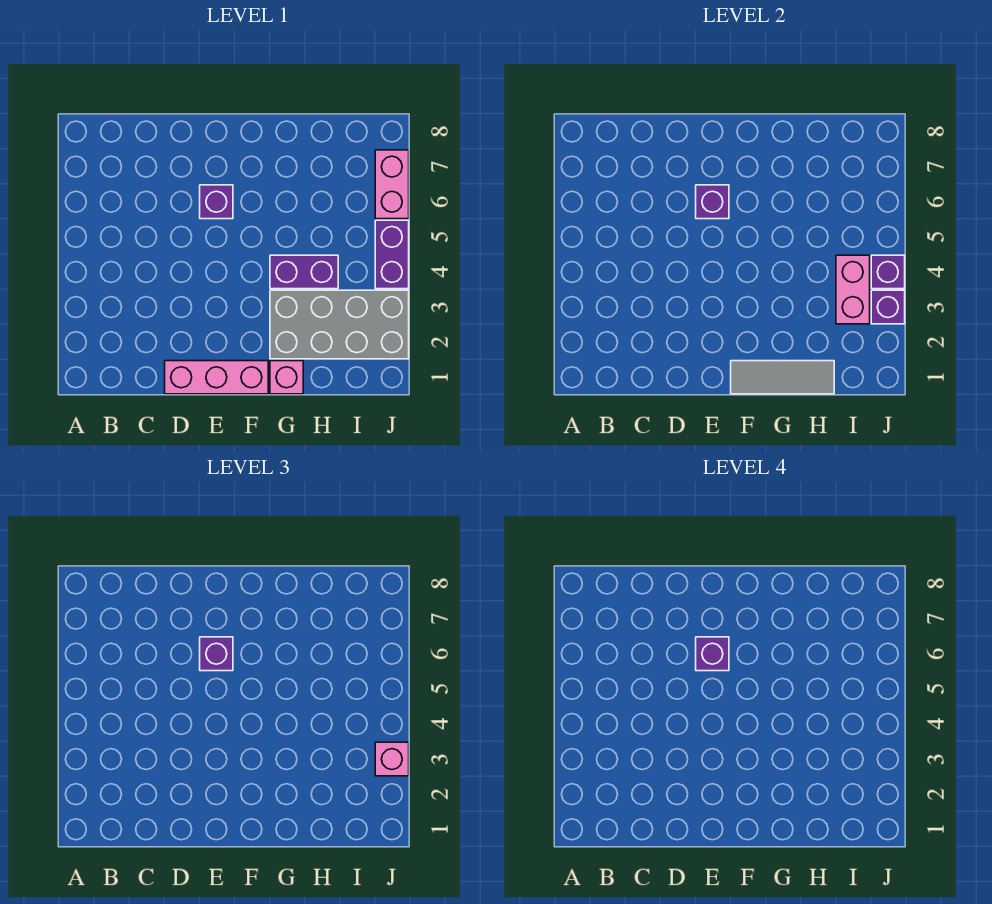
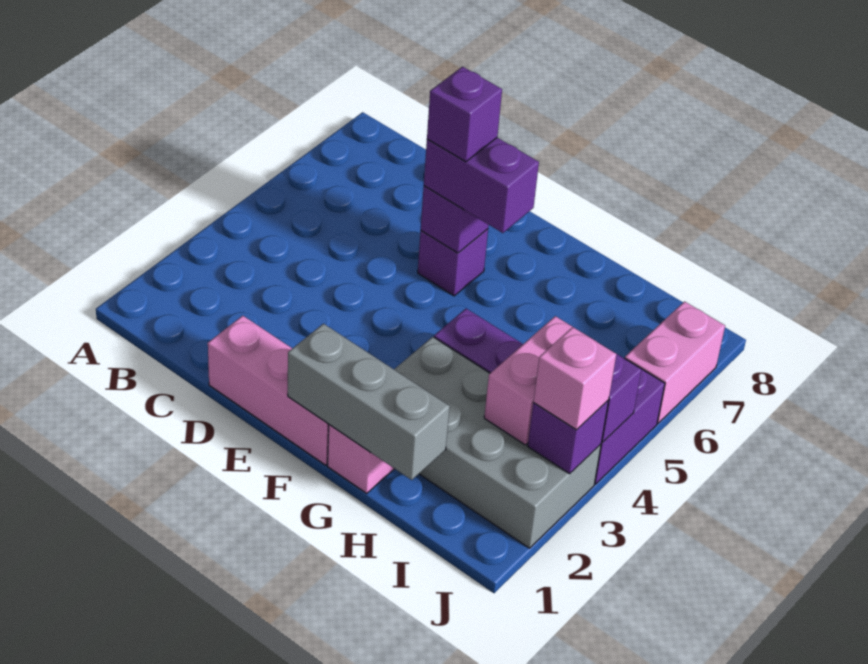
purple brick E6 level 3 -> purple brick E6:F6 level 3
grey tile F1:H1 level 2 -> grey brick F1:H1 level 2

